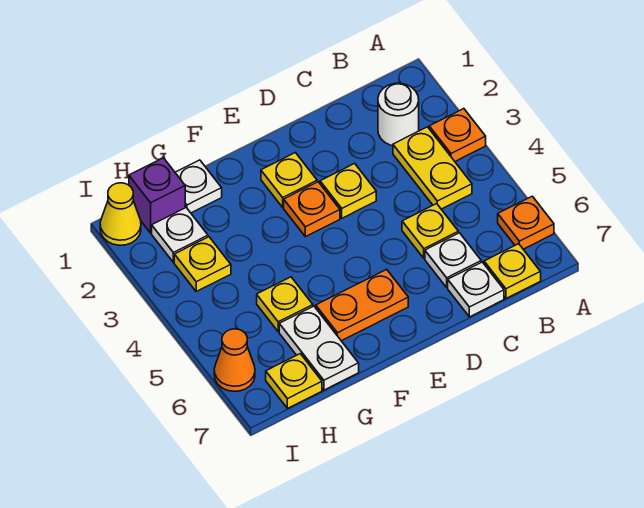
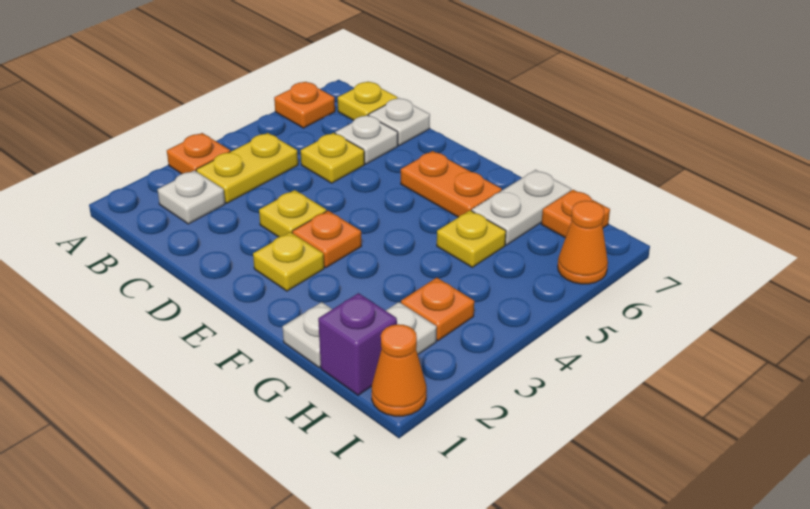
white round brick B2 level 1 -> white plate B2 level 1
yellow plate H3 level 1 -> orange plate H3 level 1
yellow plate H7 level 1 -> orange plate H7 level 1
yellow cone I1 level 1 -> orange cone I1 level 1

